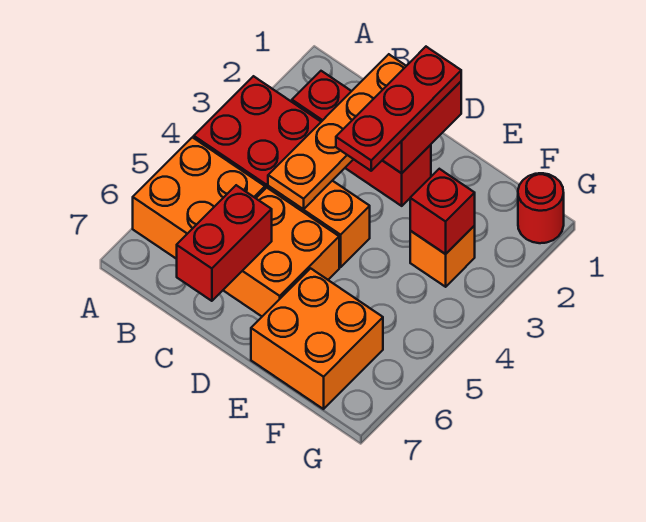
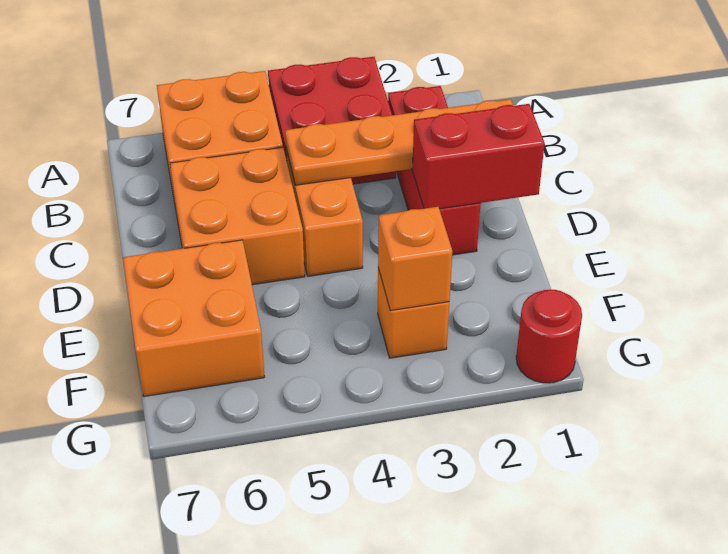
red brick C6:C7 level 2 -> none
red plate D1:D3 level 3 -> none
red brick F3 level 2 -> orange brick F3 level 2

